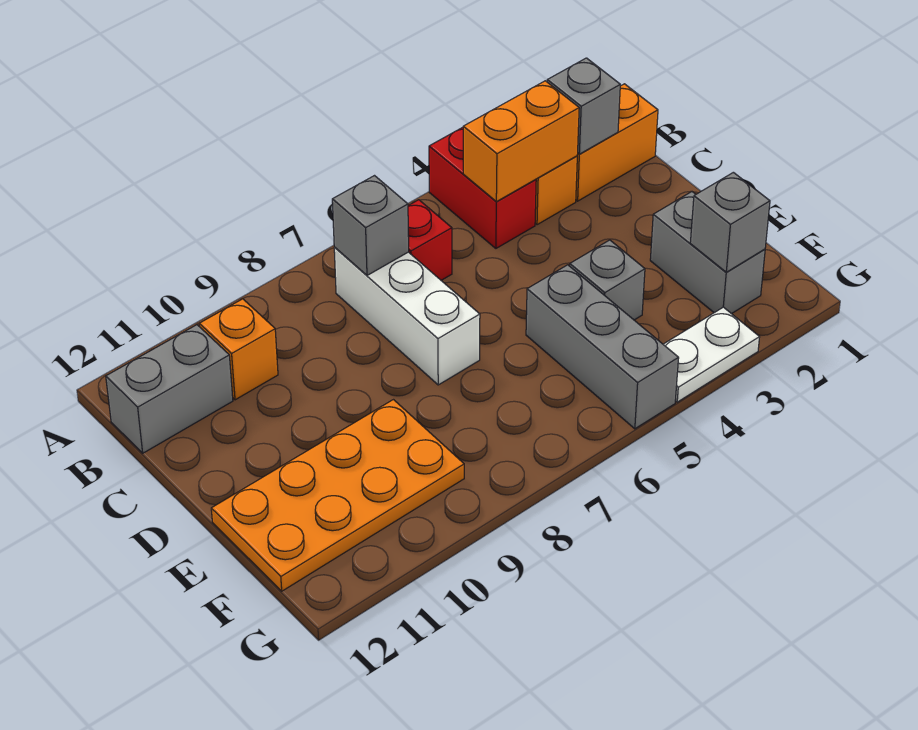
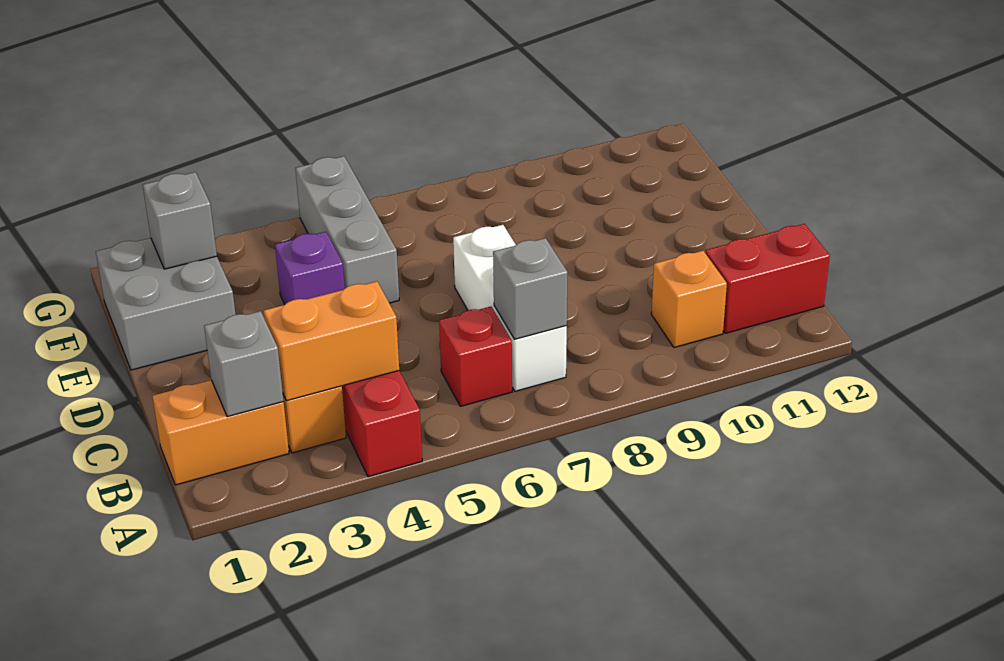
grey brick B11:B12 level 1 -> red brick B11:B12 level 1
grey brick E2:F2 level 1 -> grey brick E1:F2 level 1
grey brick E4 level 1 -> purple brick E4 level 1
orange plate E9:F12 level 1 -> none
white plate G3:G4 level 1 -> none

